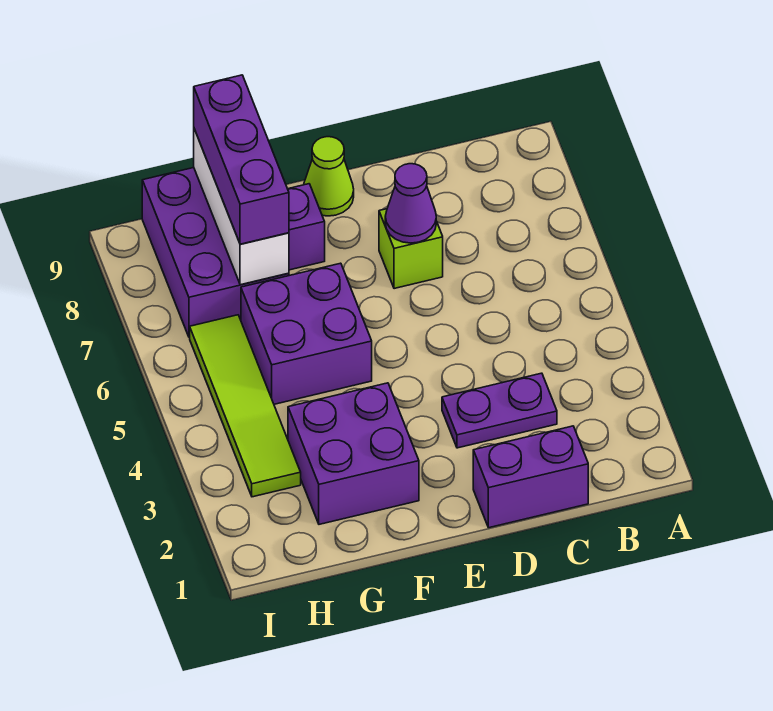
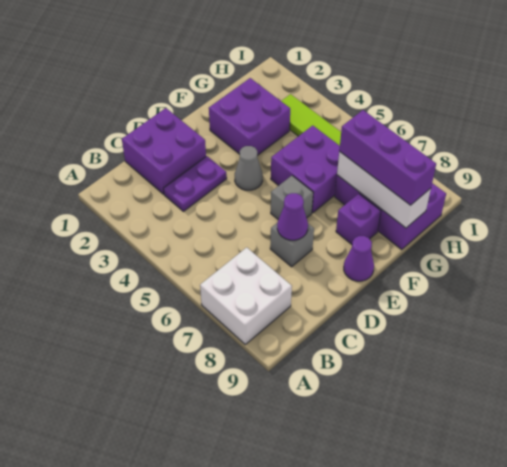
none -> white brick A7:B8 level 1
purple brick C1:D1 level 1 -> purple brick C1:D2 level 1
lime brick D7 level 1 -> grey brick D7 level 1
none -> grey cone E4 level 1
none -> grey brick E6 level 1
lime cone E9 level 1 -> purple cone E9 level 1

